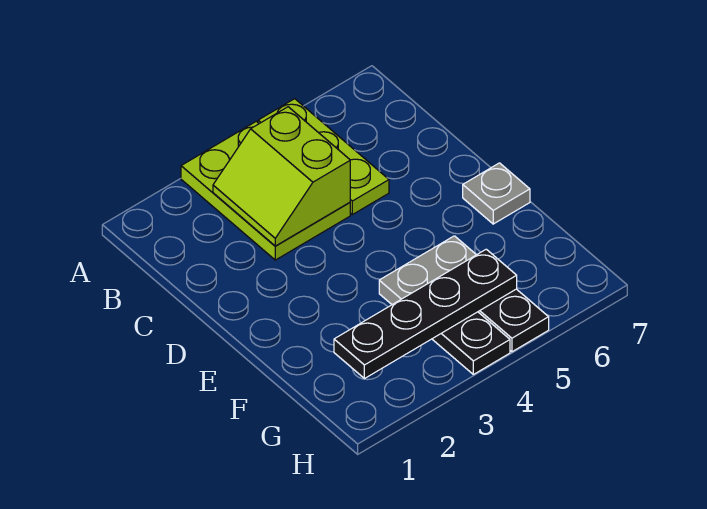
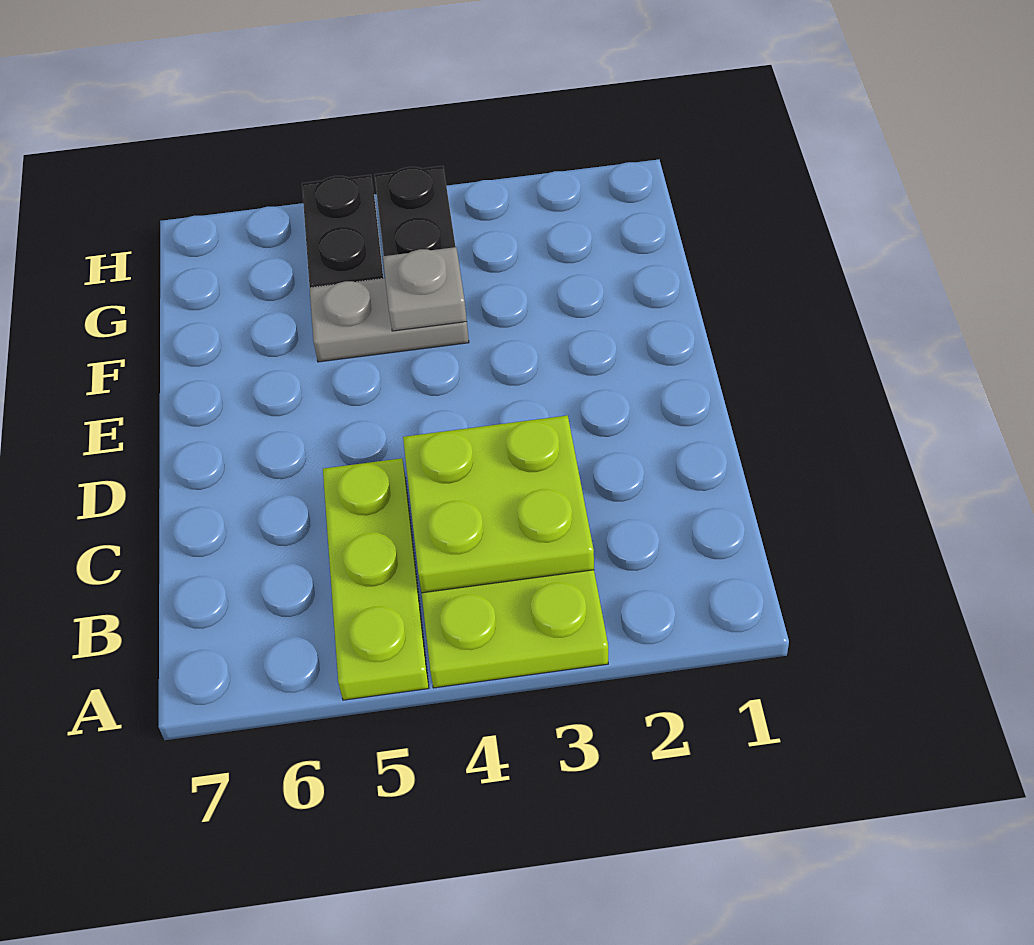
lime slope B3:C4 level 2 top 4 -> lime plate B3:C4 level 2
grey plate E7 level 1 -> grey plate F4 level 2
black plate G2:G5 level 2 -> none

